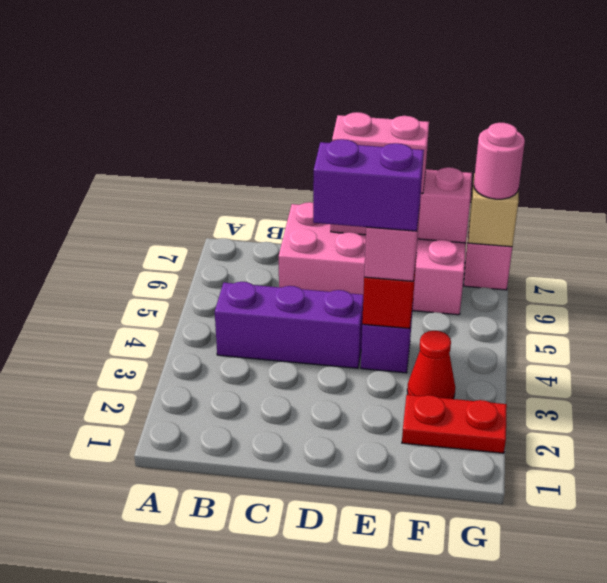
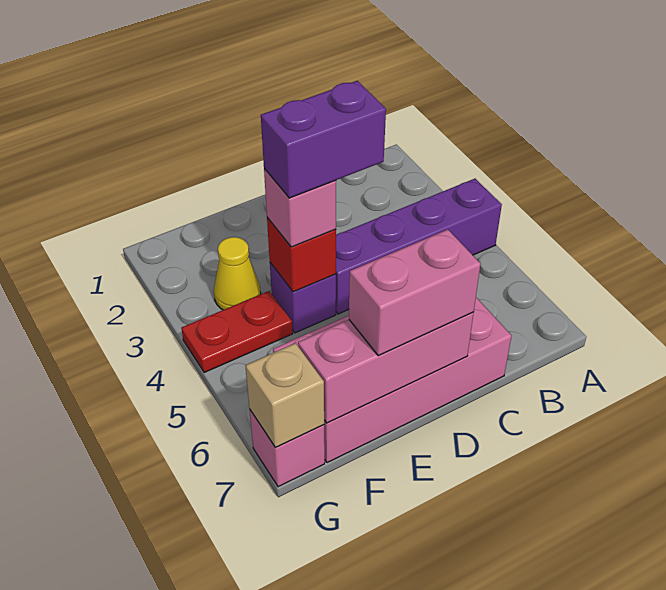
purple brick B4:D4 level 1 -> purple brick A4:D4 level 1
red plate F2:G2 level 1 -> red plate F4:G4 level 1
red cone F3 level 1 -> yellow cone F3 level 1
pink round brick G7 level 3 -> none

